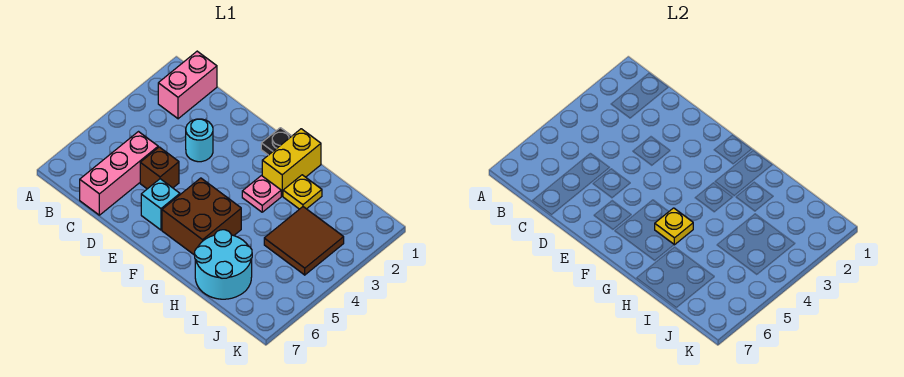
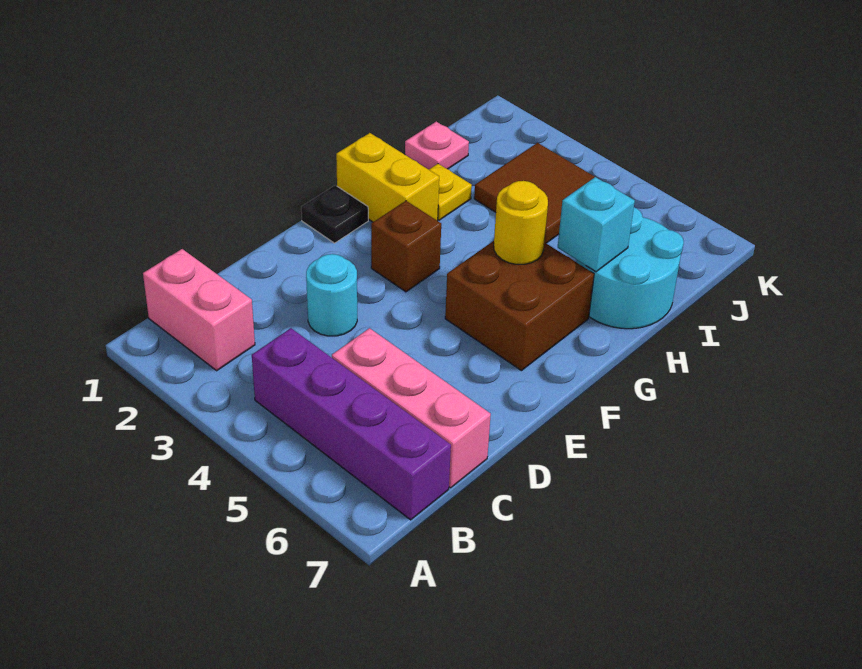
none -> purple brick B4:B7 level 1
brown brick D5 level 1 -> brown brick F3 level 1
cyan brick E6 level 1 -> cyan brick H6 level 2
pink plate G3 level 1 -> pink plate I1 level 1
yellow plate G5 level 2 -> yellow round brick G5 level 2

